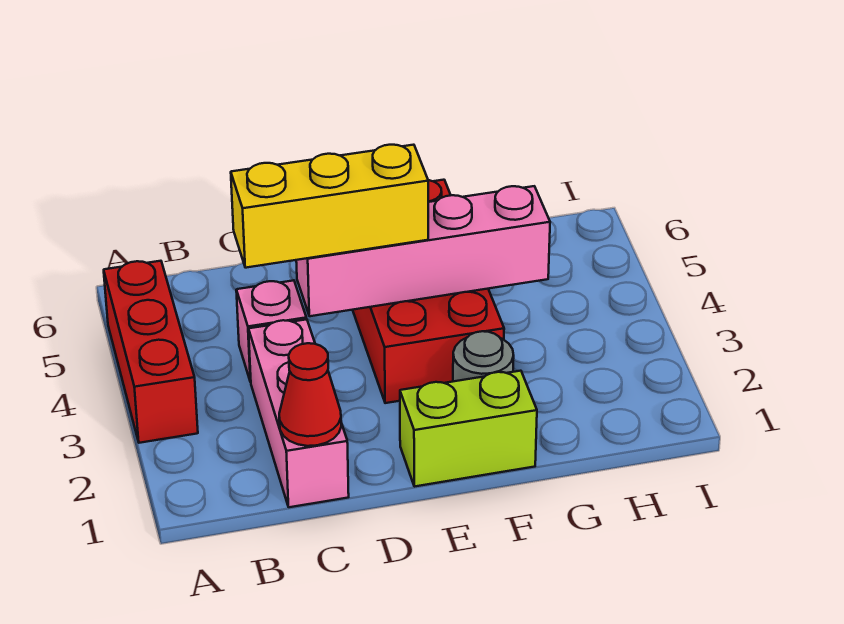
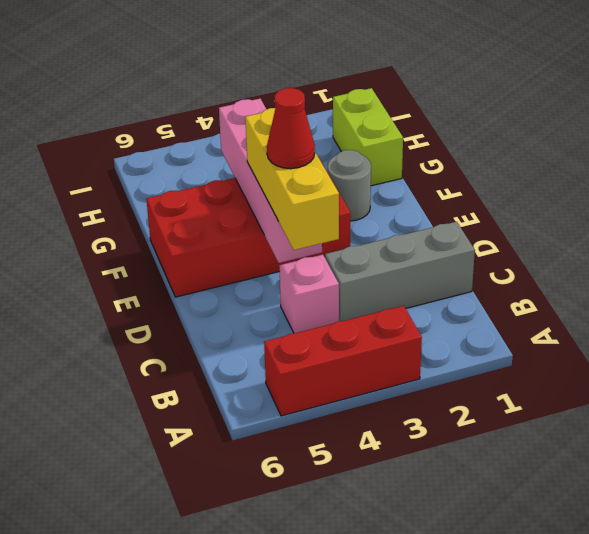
pink brick C1:C3 level 1 -> grey brick C1:C3 level 1
red cone C1 level 2 -> red cone D4 level 4
lime brick E1:F1 level 1 -> lime brick G1:H1 level 1

